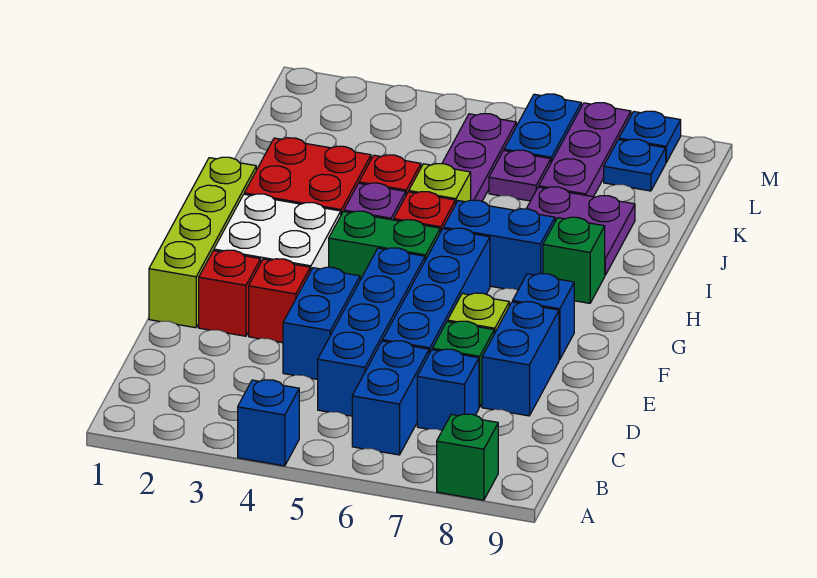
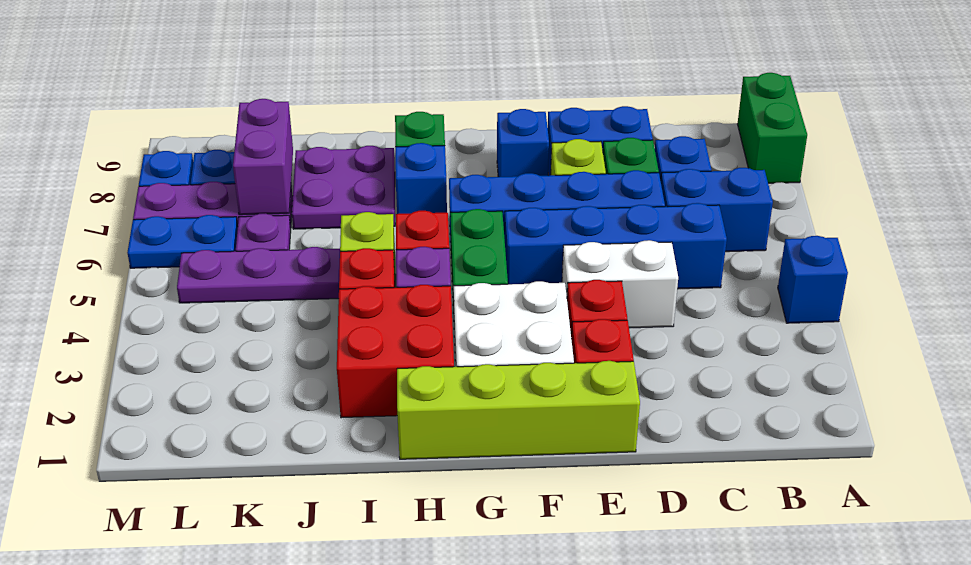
green brick A8 level 1 -> green brick A8:A9 level 1
blue brick D4:E4 level 1 -> white brick D4:E4 level 1
blue brick H6:H7 level 1 -> blue brick H7 level 1
none -> purple brick K7:K8 level 2

